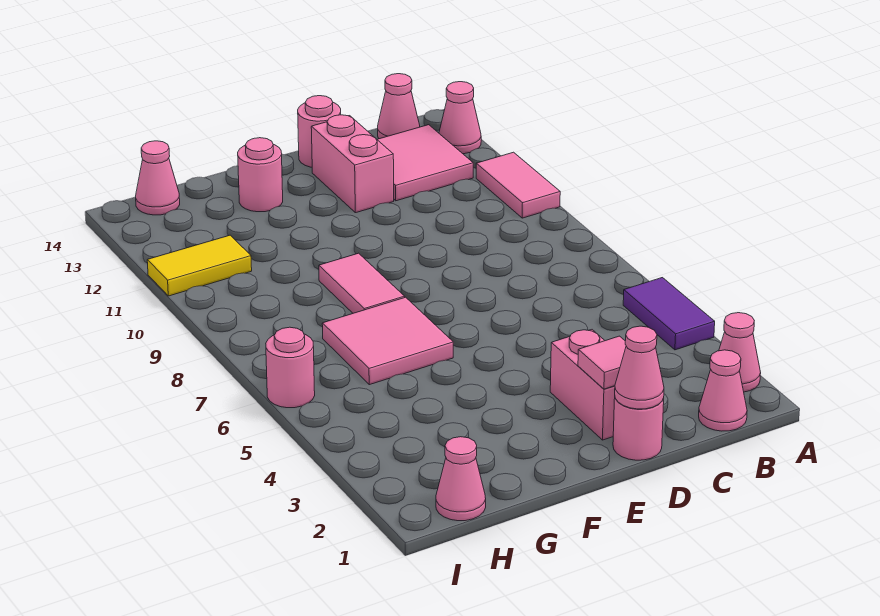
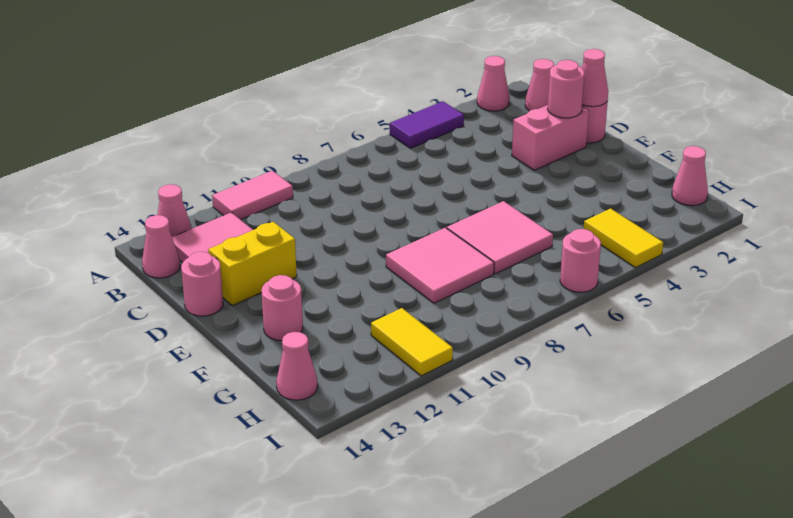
pink tile D2 level 2 -> pink round brick D2 level 2
pink brick D12:D13 level 1 -> yellow brick D12:D13 level 1
pink tile F8:F9 level 1 -> pink tile F8:G9 level 1
none -> yellow tile H4:I4 level 1

